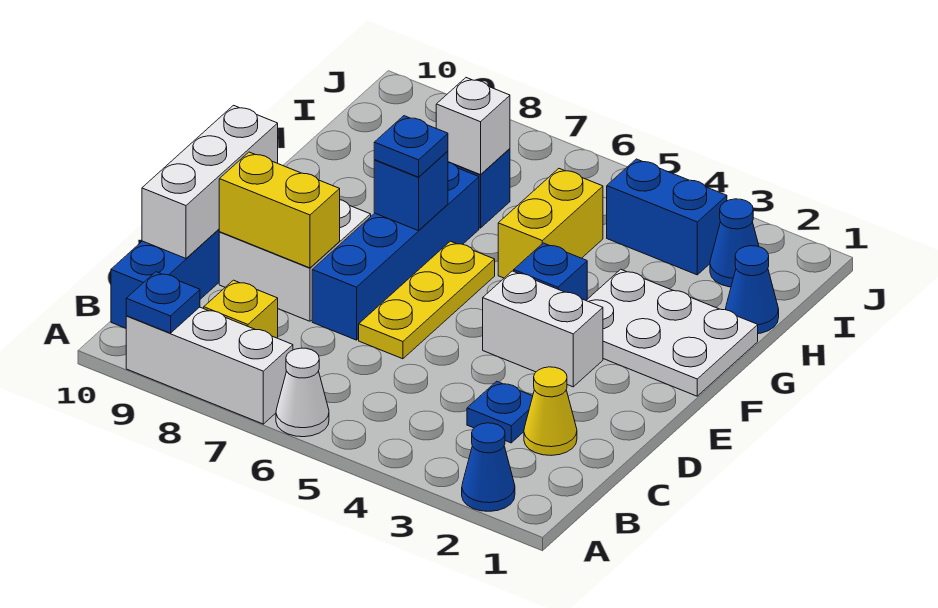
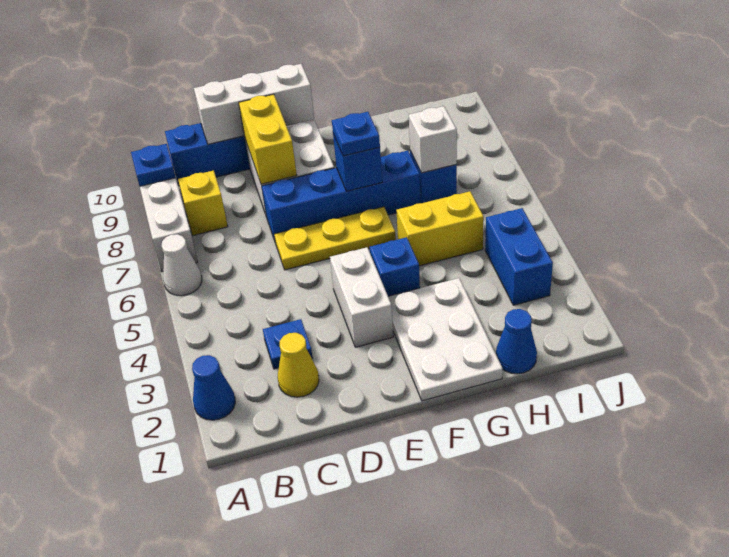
blue cone I2 level 1 -> none

